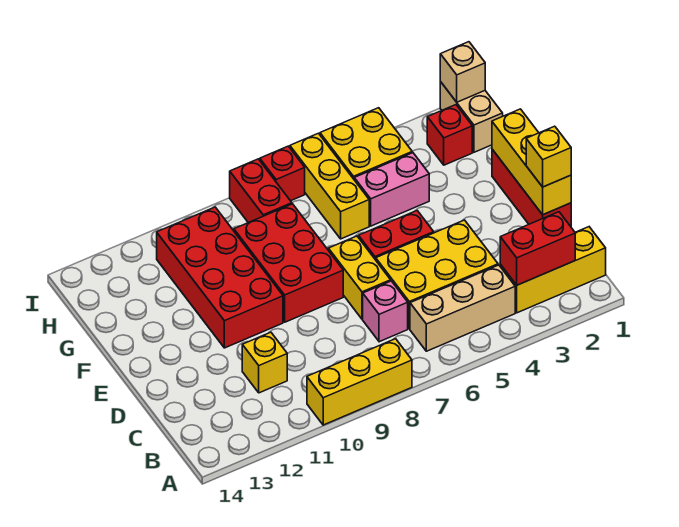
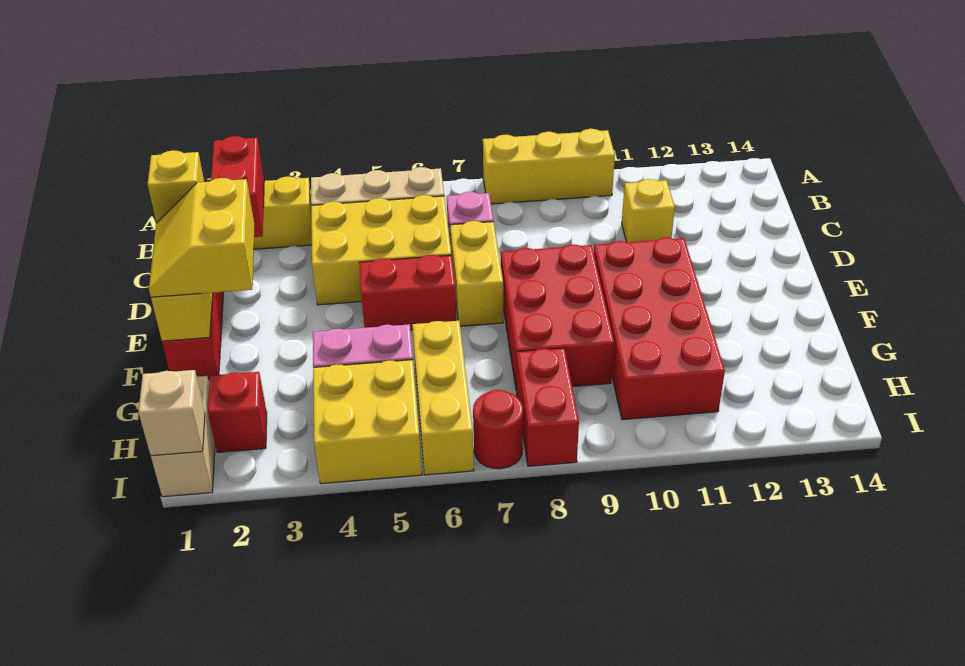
red brick B2:B3 level 2 -> red brick B2:C2 level 2
none -> yellow slope E1:F2 level 3 top 2
red brick I7 level 1 -> red round brick I7 level 1

